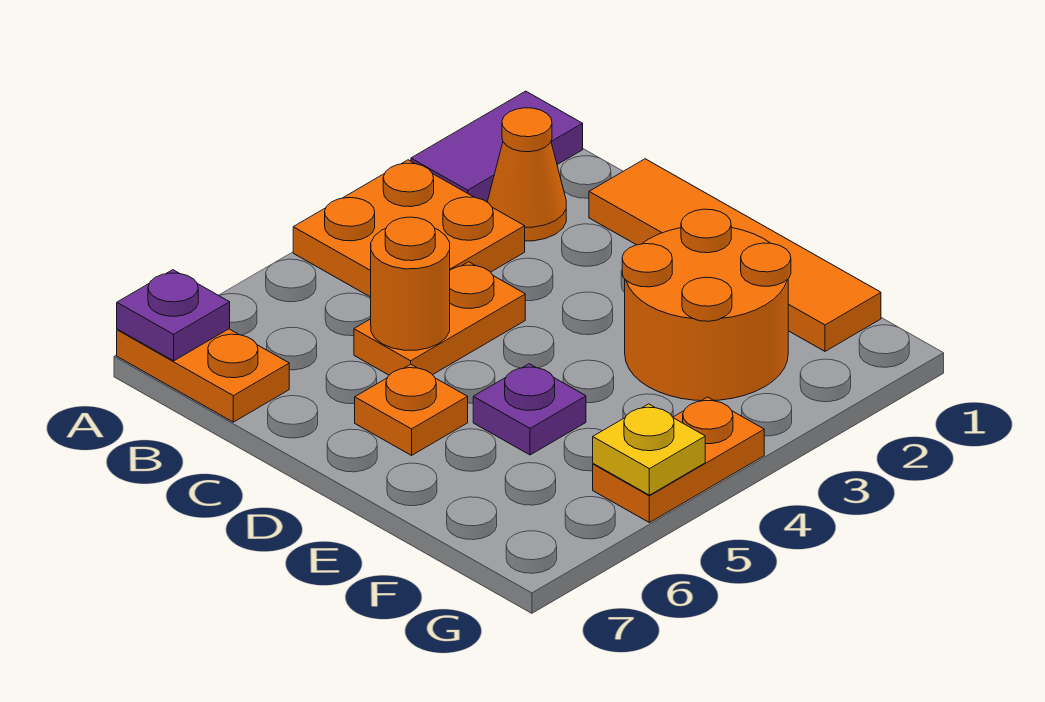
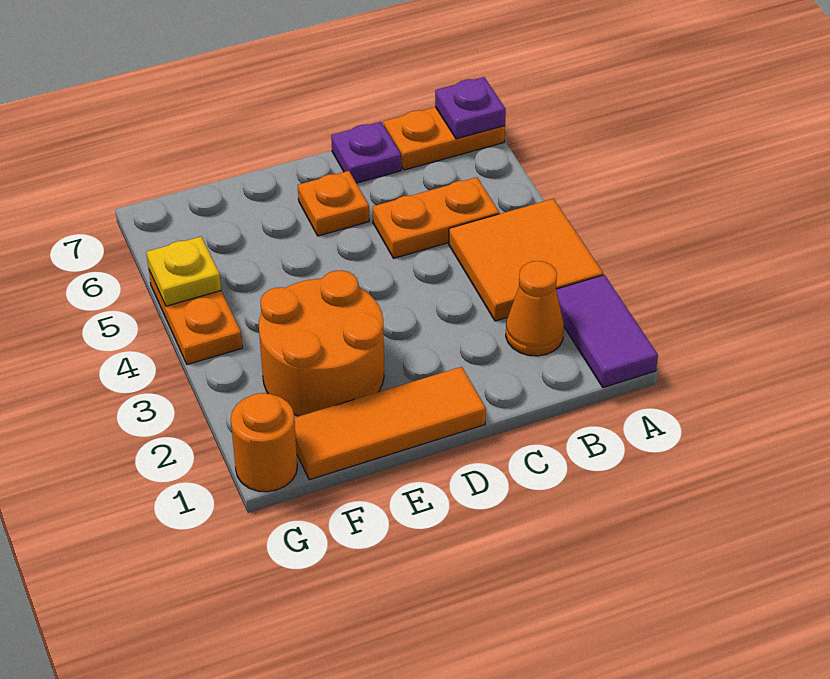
orange plate A3:B4 level 1 -> orange tile A3:B4 level 1
orange tile C1:F1 level 1 -> orange tile D1:F1 level 1
orange plate C4:C5 level 1 -> orange plate B5:C5 level 1
orange round brick C5 level 2 -> orange round brick G1 level 1
purple plate E5 level 1 -> purple plate C7 level 1

